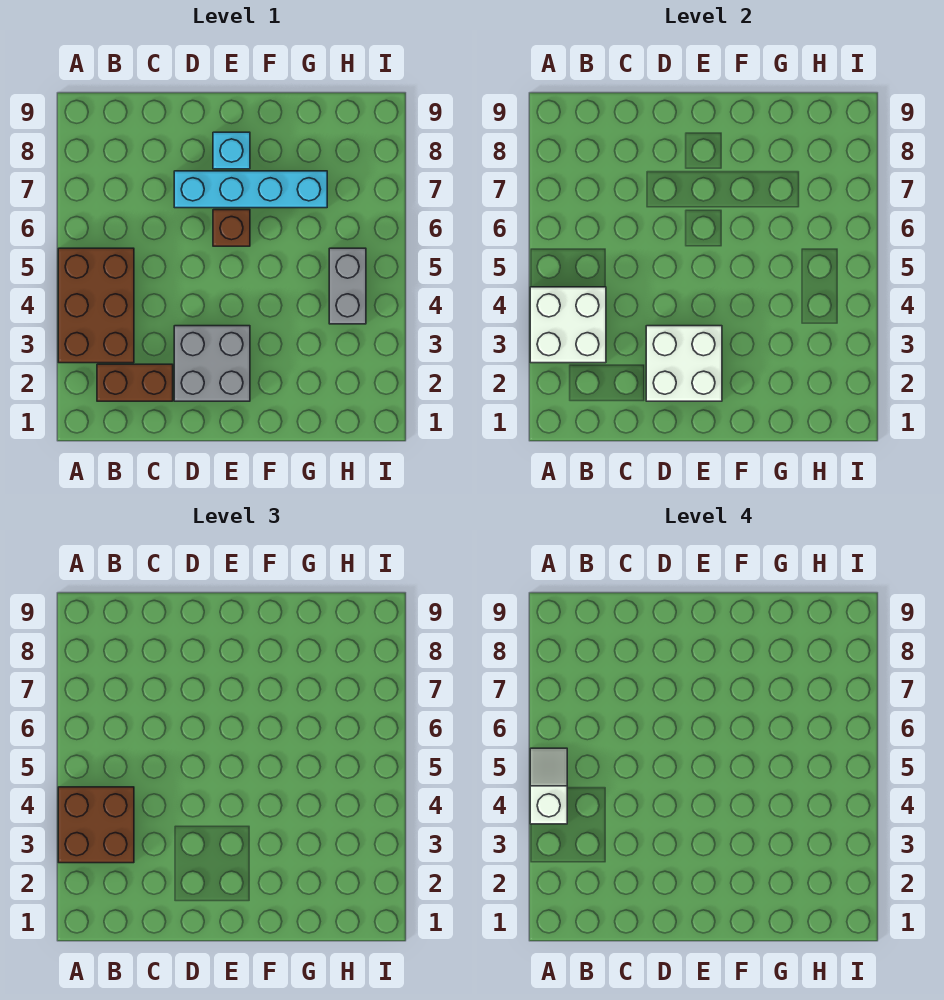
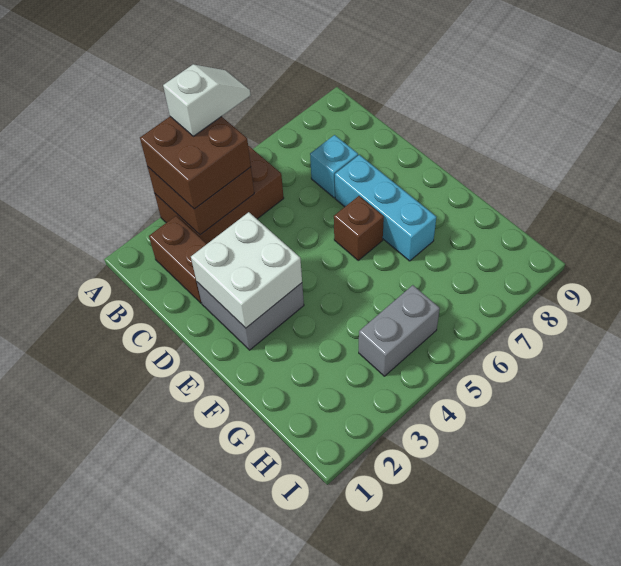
white brick A3:B4 level 2 -> brown brick A3:B4 level 2
cyan brick D7:G7 level 1 -> cyan brick D7:F7 level 1
cyan brick E8 level 1 -> cyan brick C7 level 1

